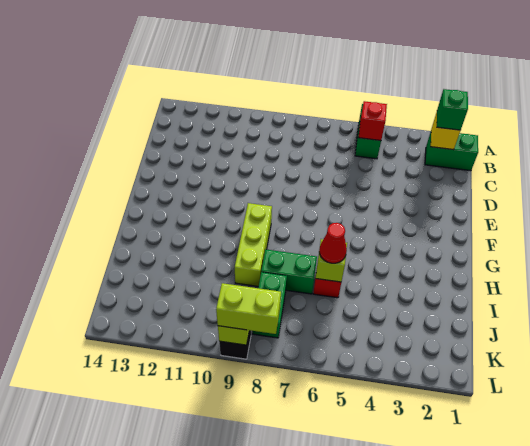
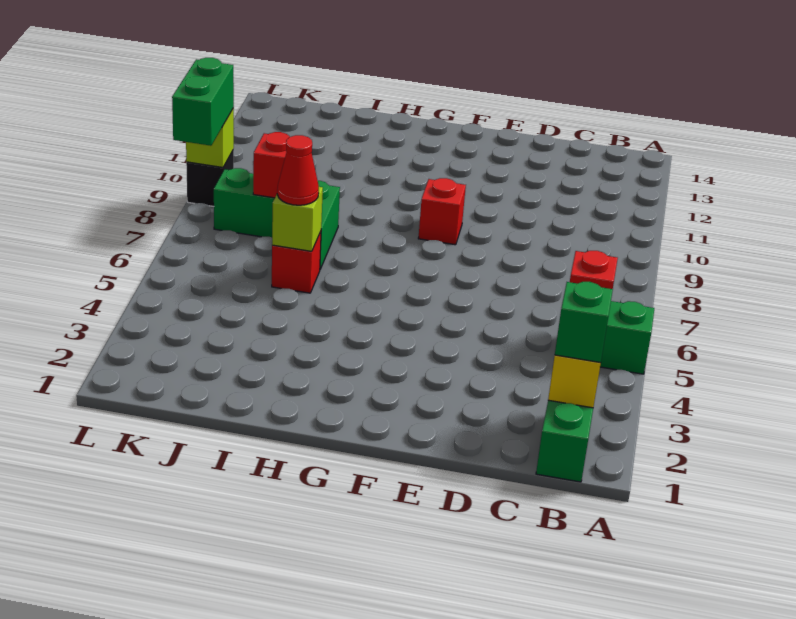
none -> red brick F9 level 1
lime brick G9:I9 level 1 -> none
none -> red brick J8 level 2
lime brick L8:L9 level 3 -> green brick L8:L9 level 3

